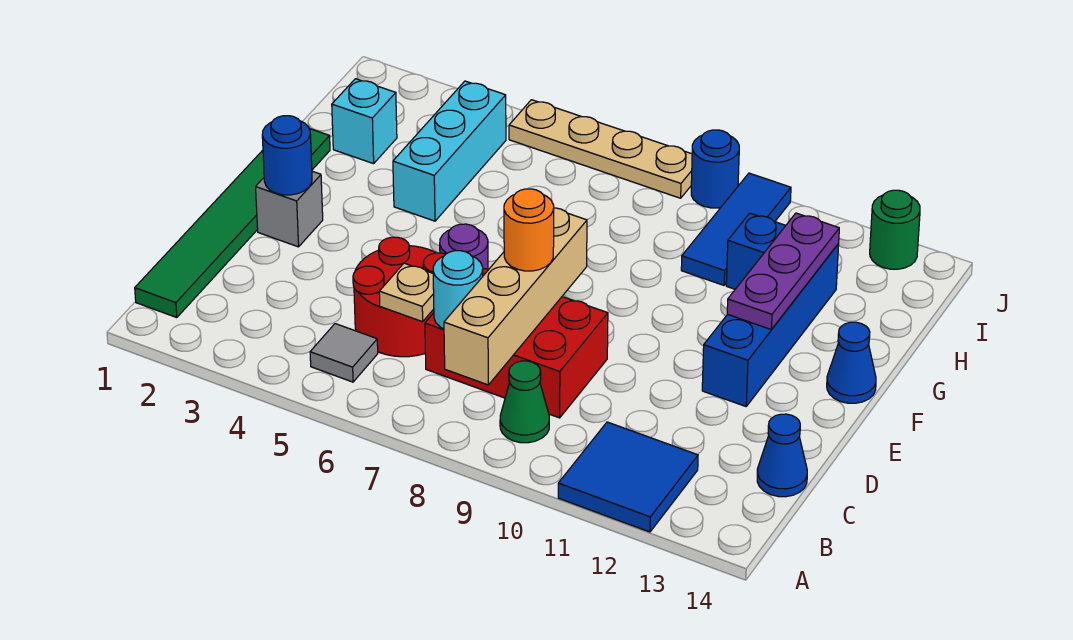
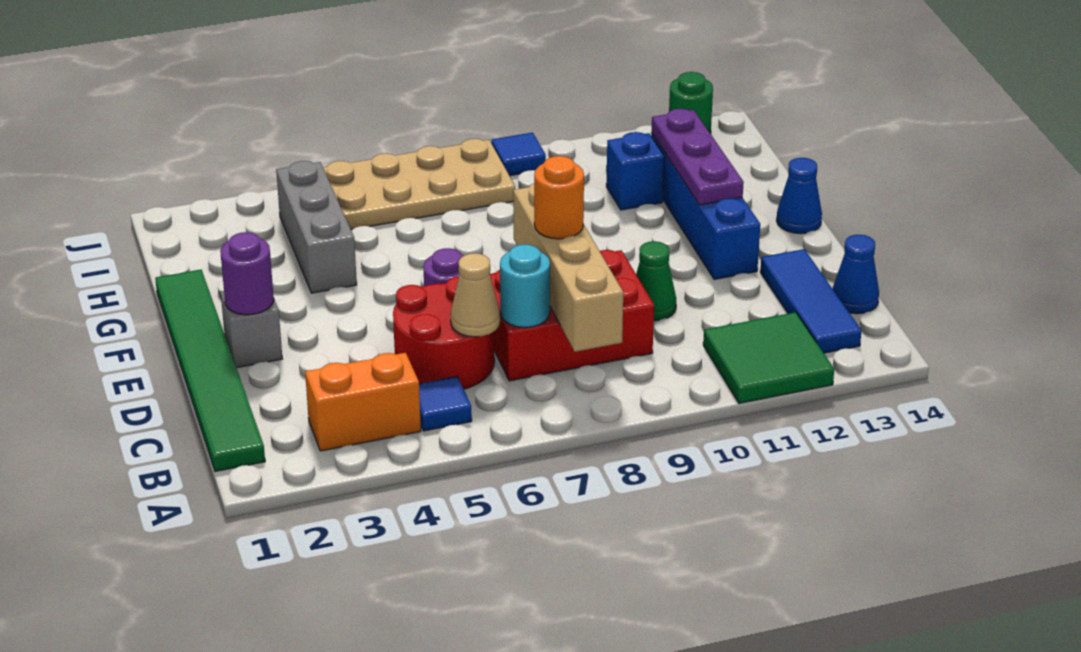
blue tile A11:B12 level 1 -> green tile A11:B12 level 1
none -> orange brick B3:B4 level 1
grey tile B5 level 1 -> blue tile B5 level 1
green cone B9 level 1 -> green cone D10 level 1
tan plate C6 level 2 -> tan cone C6 level 2
blue round brick E2 level 2 -> purple round brick E2 level 2
cyan brick G4:I4 level 1 -> grey brick G4:I4 level 1
cyan brick H2 level 1 -> none
blue tile H10:J10 level 1 -> blue tile B13:D13 level 1
tan plate J5:J8 level 1 -> tan plate I5:J8 level 1
blue round brick J9 level 1 -> blue tile J9 level 1

